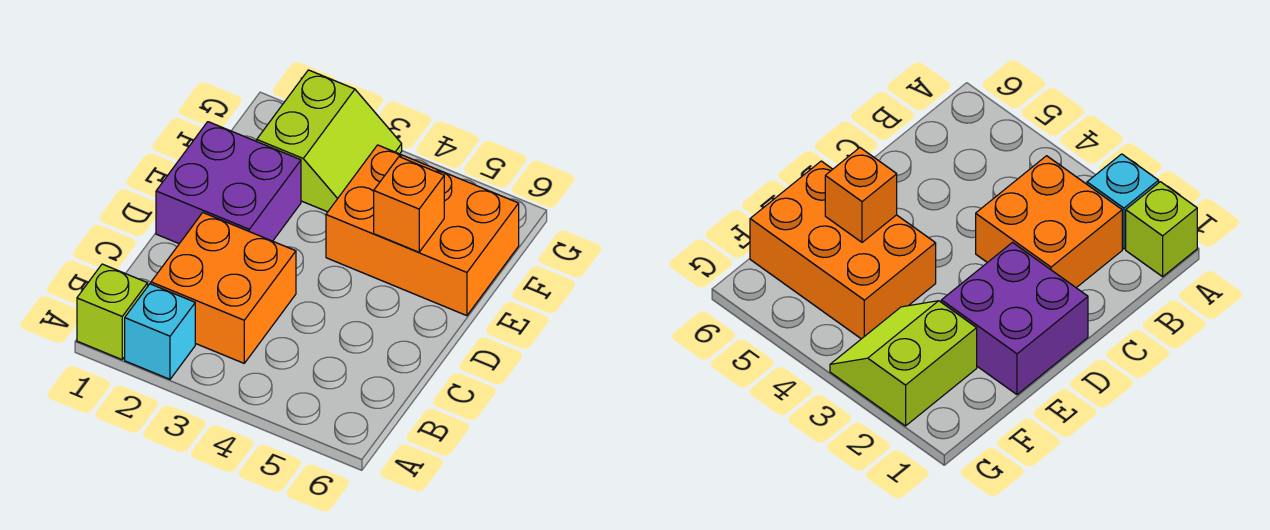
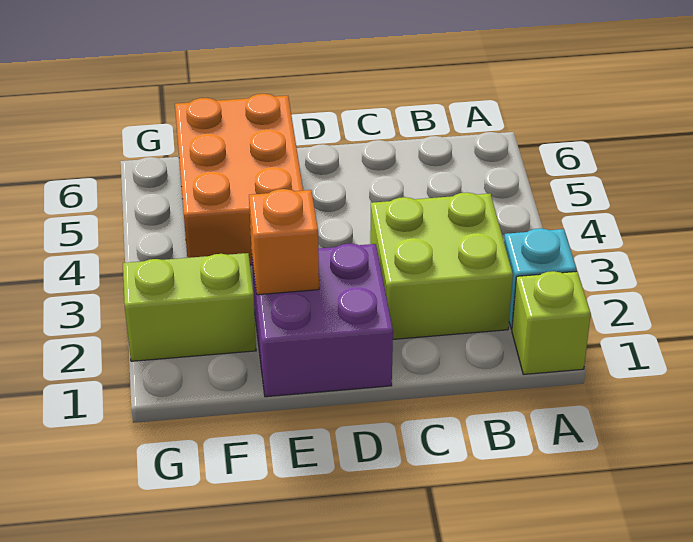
orange brick B2:C3 level 1 -> lime brick B2:C3 level 1
orange brick E5 level 2 -> orange brick E2 level 2

